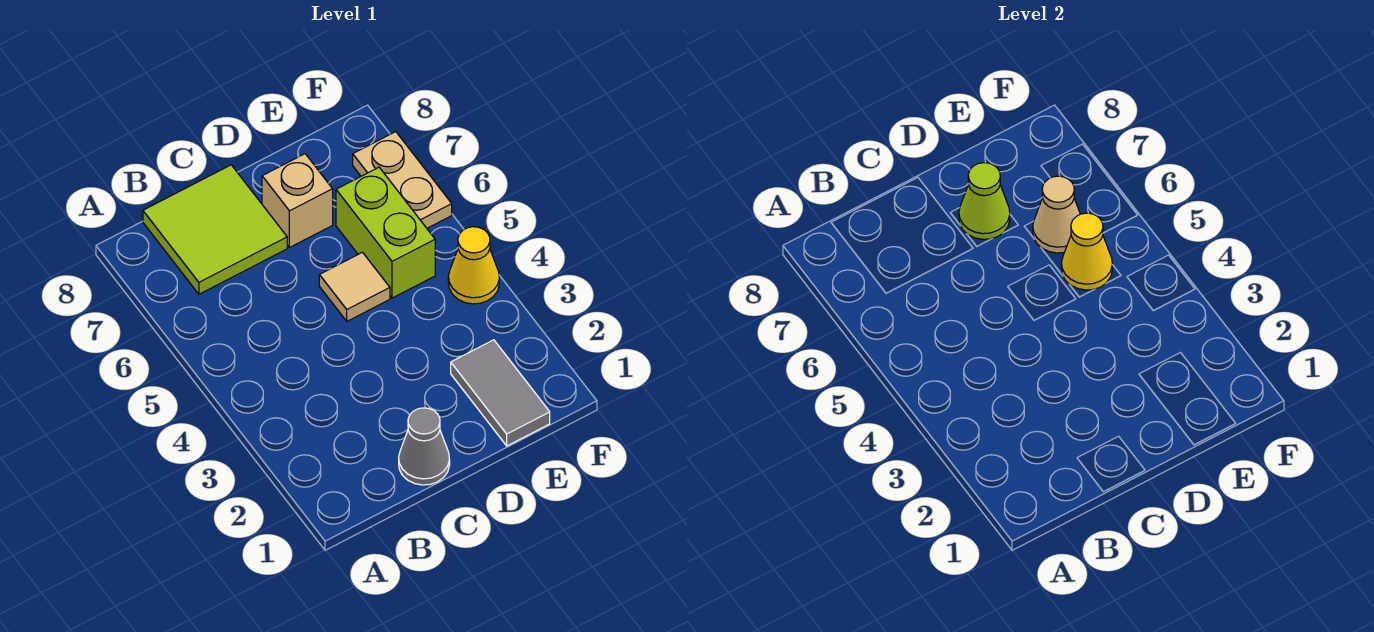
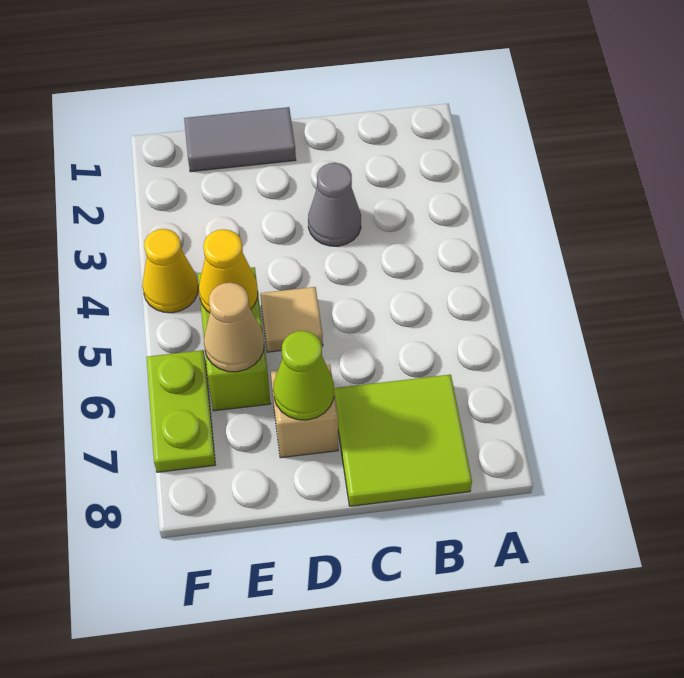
grey cone C1 level 1 -> grey cone C3 level 1
grey tile E1:E2 level 1 -> grey tile D1:E1 level 1
tan plate F6:F7 level 1 -> lime plate F6:F7 level 1

